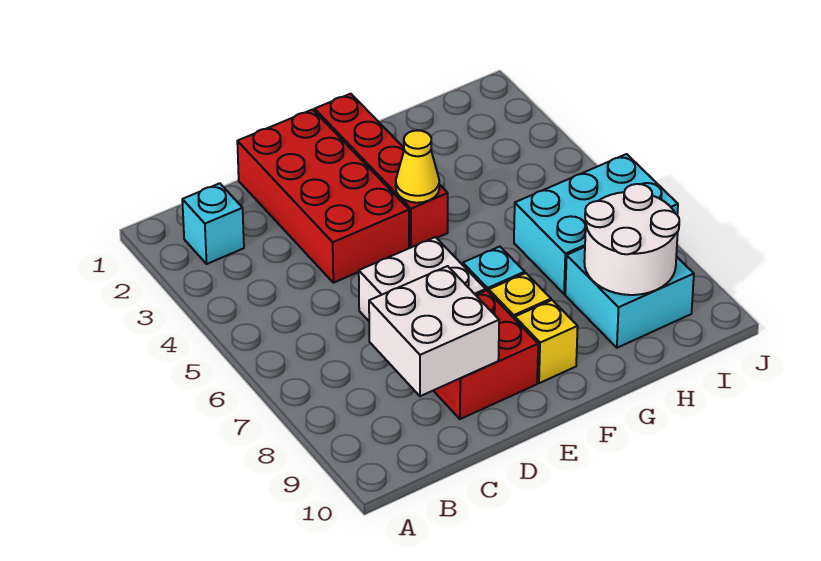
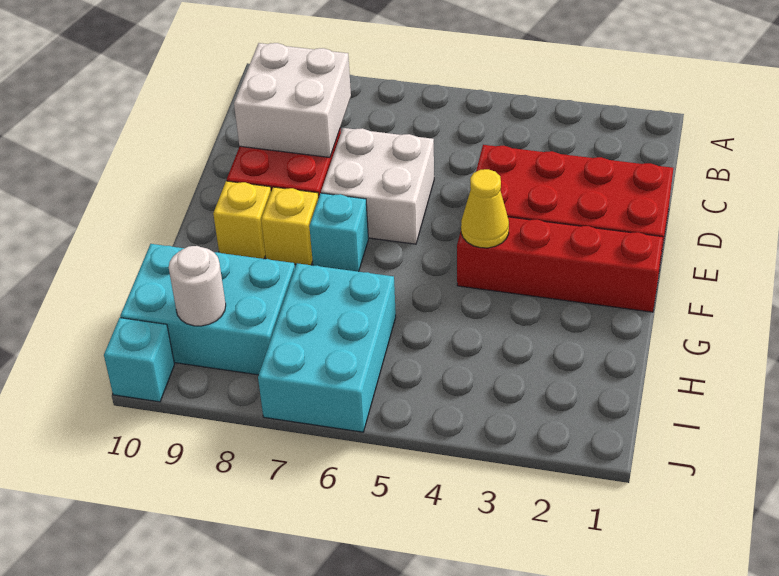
cyan brick B2 level 1 -> cyan brick J10 level 1
cyan brick H8:I9 level 1 -> cyan brick H8:I10 level 1
white round brick H8:I9 level 2 -> white round brick I9 level 2

